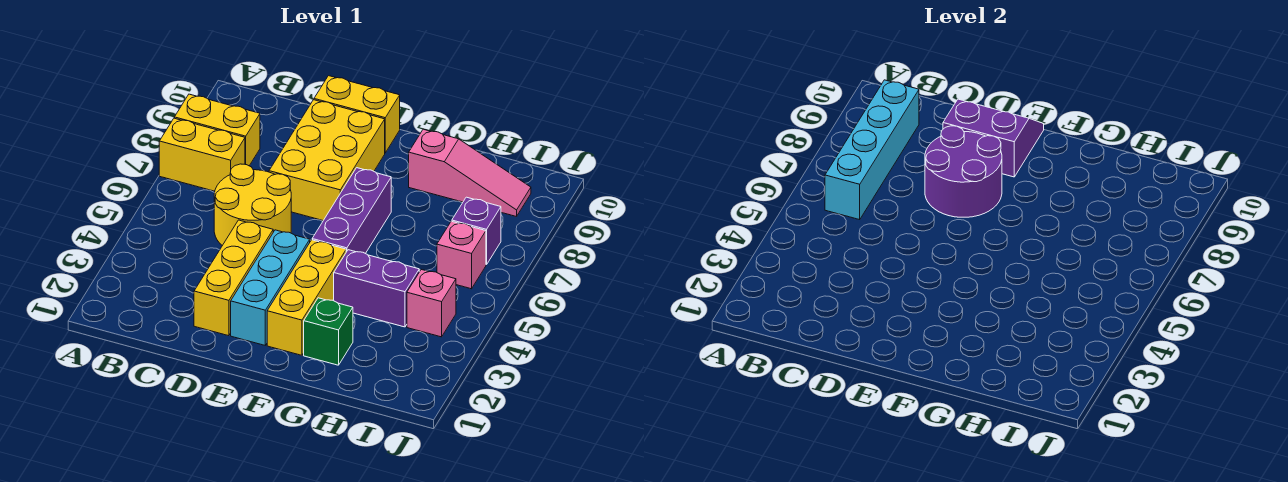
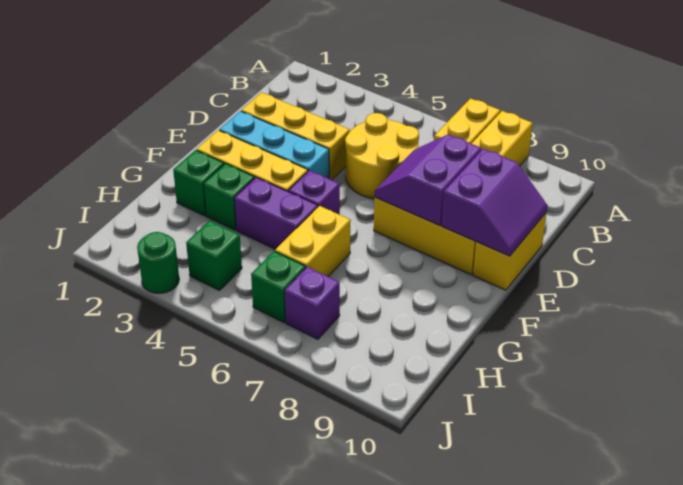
cyan brick B6:B9 level 2 -> none
purple round brick D7:E8 level 2 -> purple slope D7:E8 level 2 top 8
purple brick F5:F7 level 1 -> purple brick F5 level 1
none -> green brick G3 level 1
purple brick G4:H4 level 1 -> purple brick G4:G5 level 1
none -> yellow brick G6:H6 level 1
pink slope G9:I9 level 1 top G -> none
pink brick I4 level 1 -> green brick I4 level 1
pink brick I6 level 1 -> green brick I6 level 1
none -> green round brick J3 level 1

